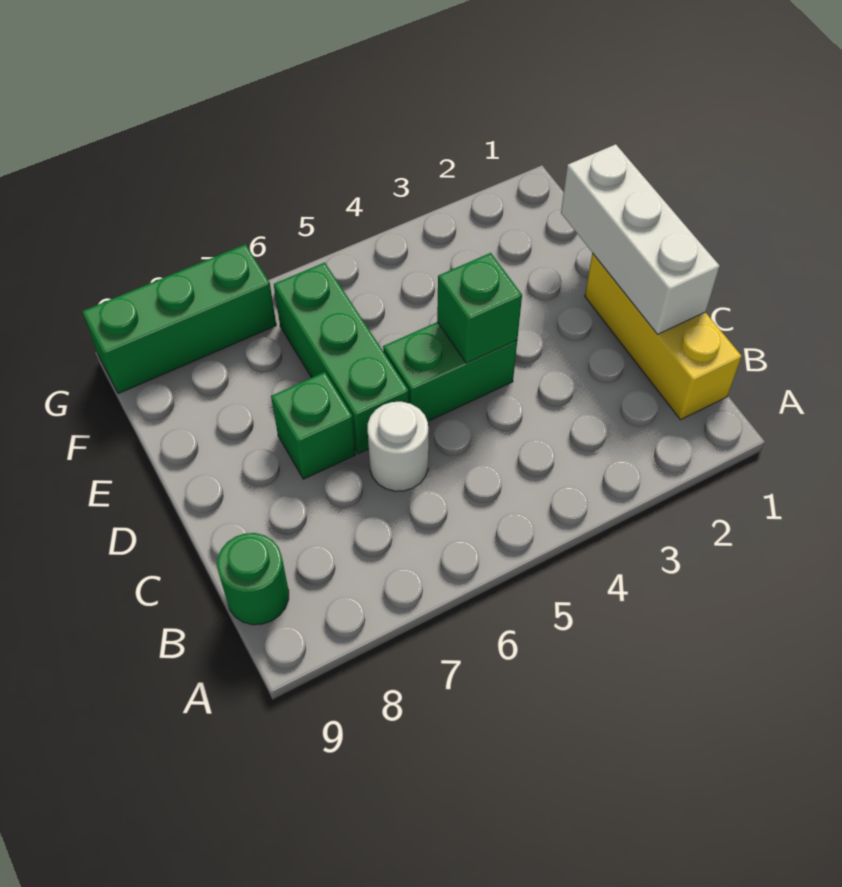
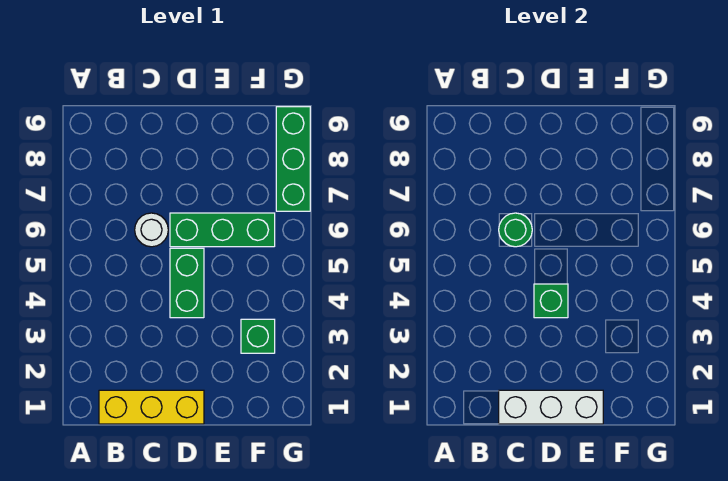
green round brick B9 level 1 -> green round brick C6 level 2
green brick D7 level 1 -> green brick F3 level 1

